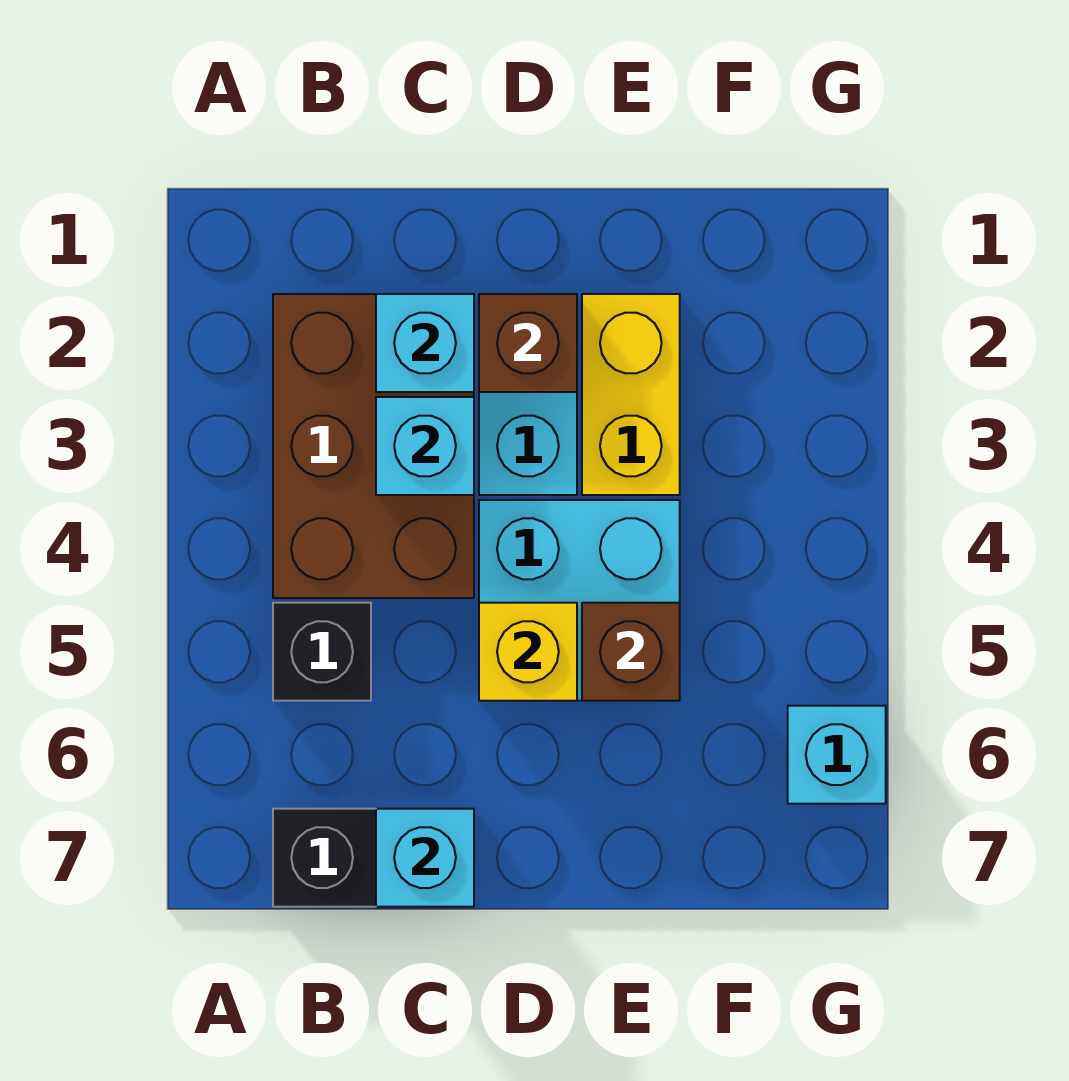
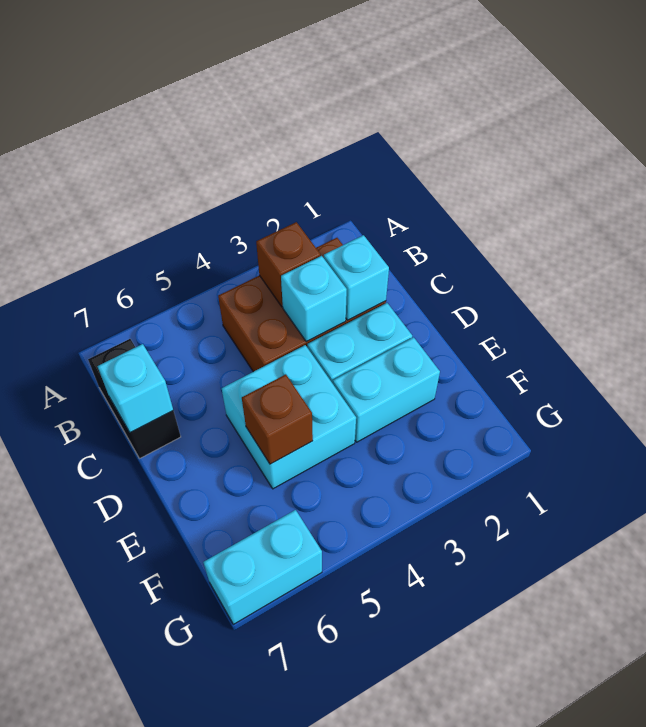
black brick B5 level 1 -> none
brown brick D2 level 2 -> brown brick B3 level 2
yellow brick D5 level 2 -> none
yellow brick E2:E3 level 1 -> cyan brick E2:E3 level 1
cyan brick G6 level 1 -> cyan brick G6:G7 level 1

